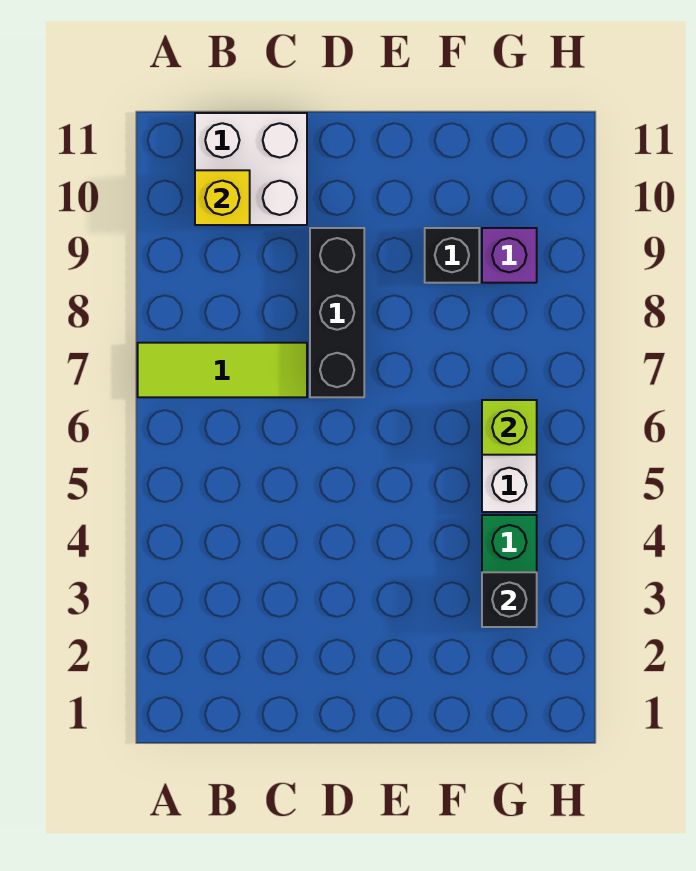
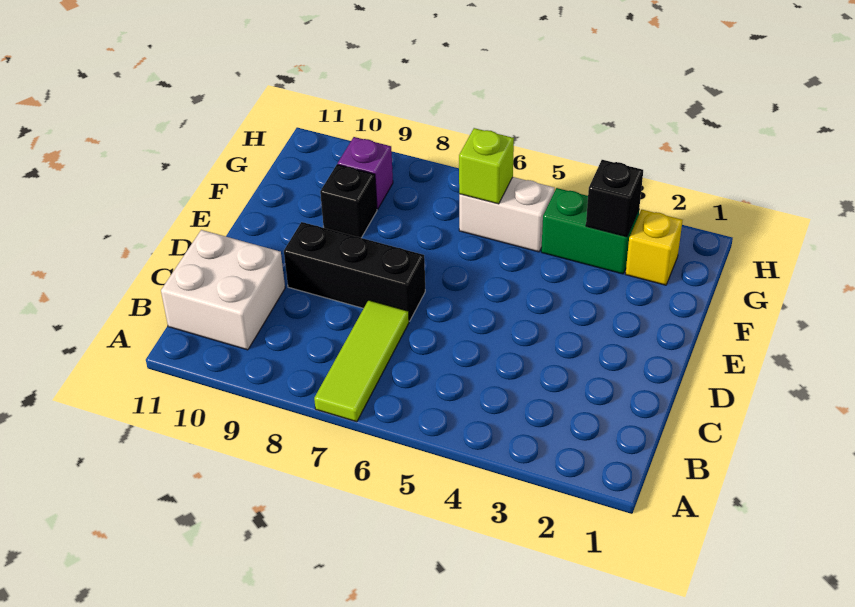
yellow brick B10 level 2 -> yellow brick G2 level 1

